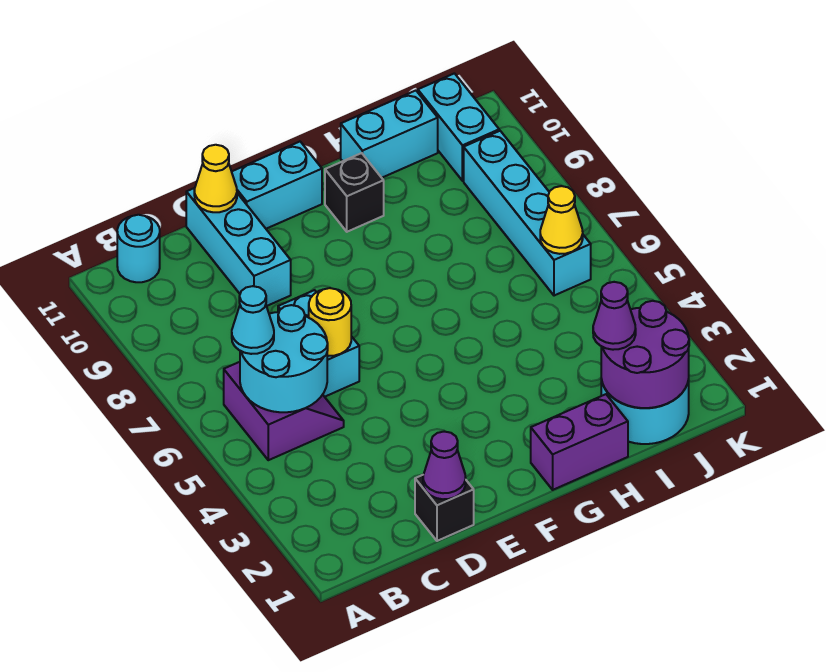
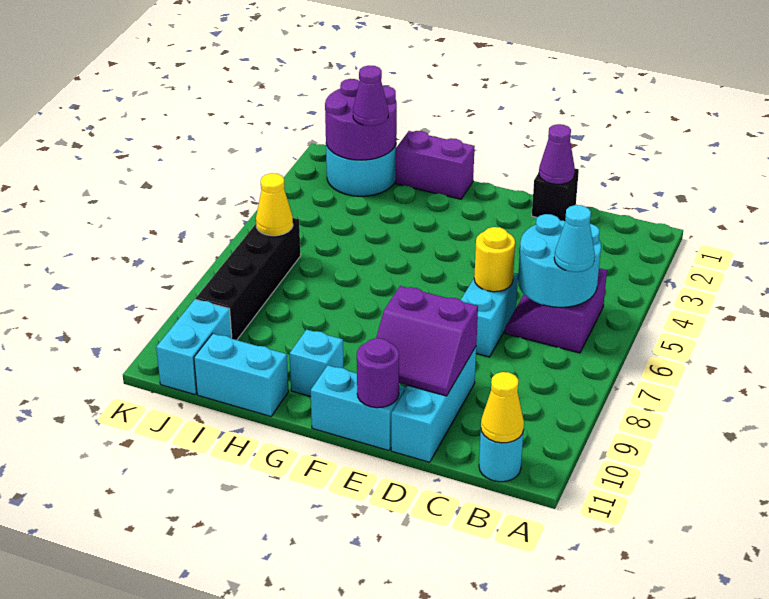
none -> purple slope D9:E10 level 2 top 9
yellow cone D11 level 2 -> yellow cone B11 level 2
none -> purple round brick E11 level 2
black brick G10 level 1 -> cyan brick G10 level 1
cyan brick J6:J9 level 1 -> black brick J6:J9 level 1

